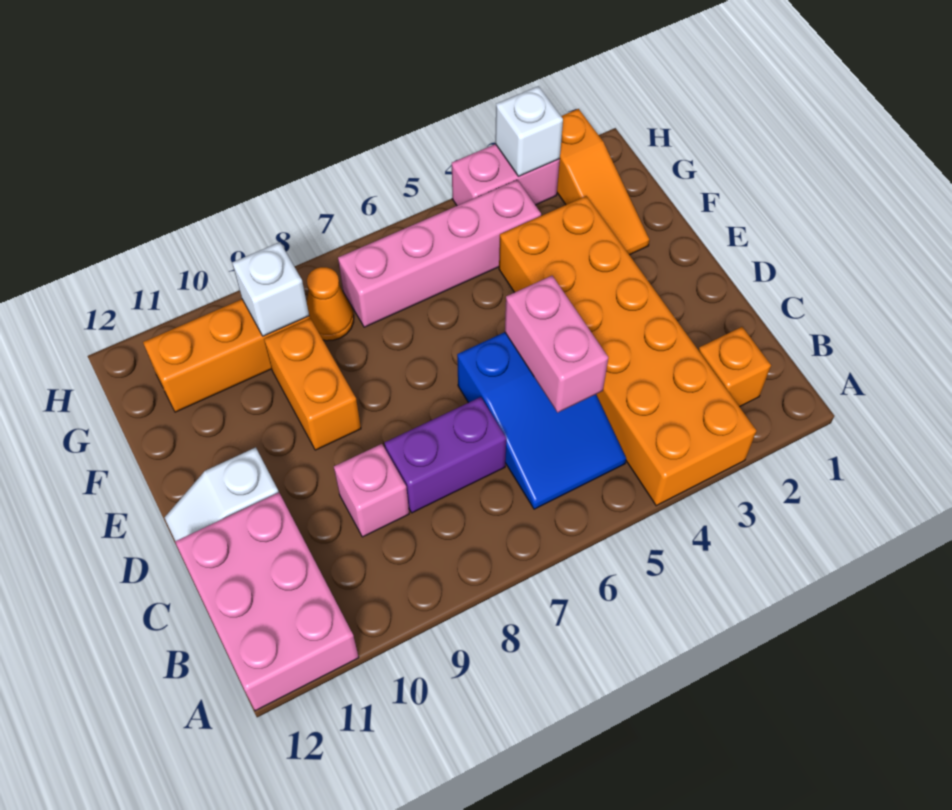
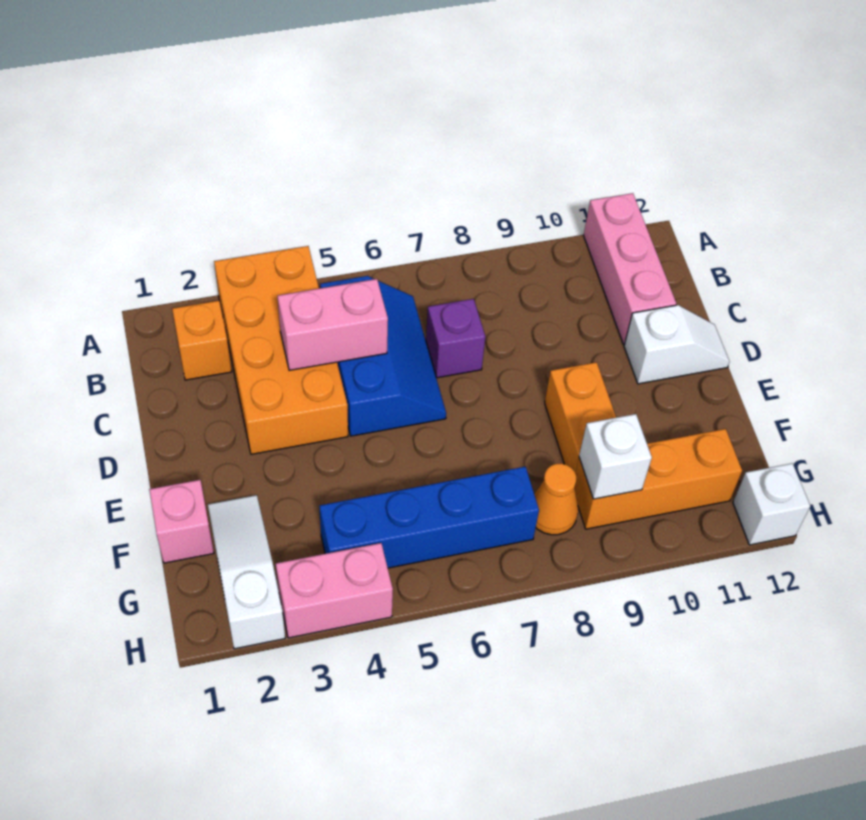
orange brick A3:F4 level 1 -> orange brick A3:D4 level 1
pink brick A11:C12 level 1 -> pink brick A11:C11 level 1
blue slope B5:D6 level 1 top D -> blue slope B5:D6 level 1 top 5
pink brick C5:D5 level 2 -> pink brick C4:C5 level 2
purple brick C7:C8 level 1 -> purple brick C7 level 1
pink brick C9 level 1 -> pink brick F1 level 1
orange slope F2:H2 level 1 top H -> white slope F2:H2 level 1 top H
pink brick G4:G7 level 1 -> blue brick G4:G7 level 1
white brick H3 level 2 -> white brick H12 level 1

